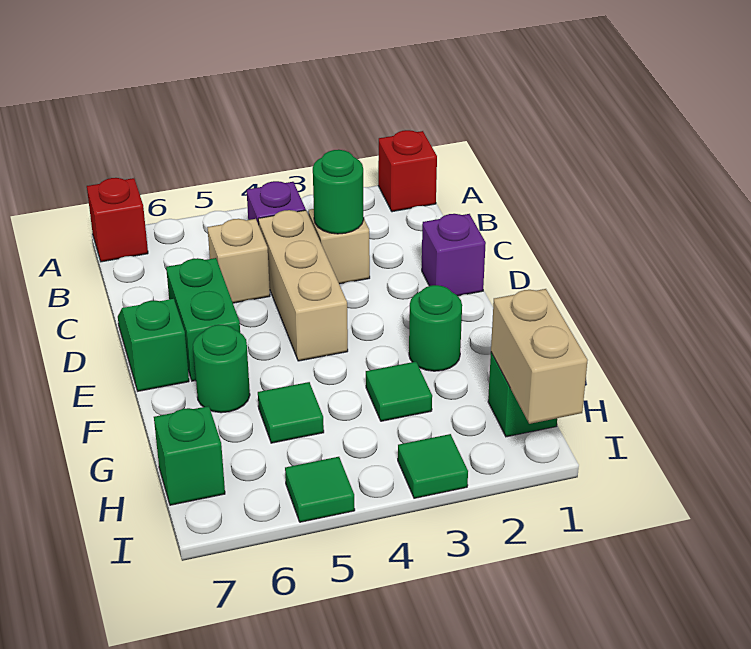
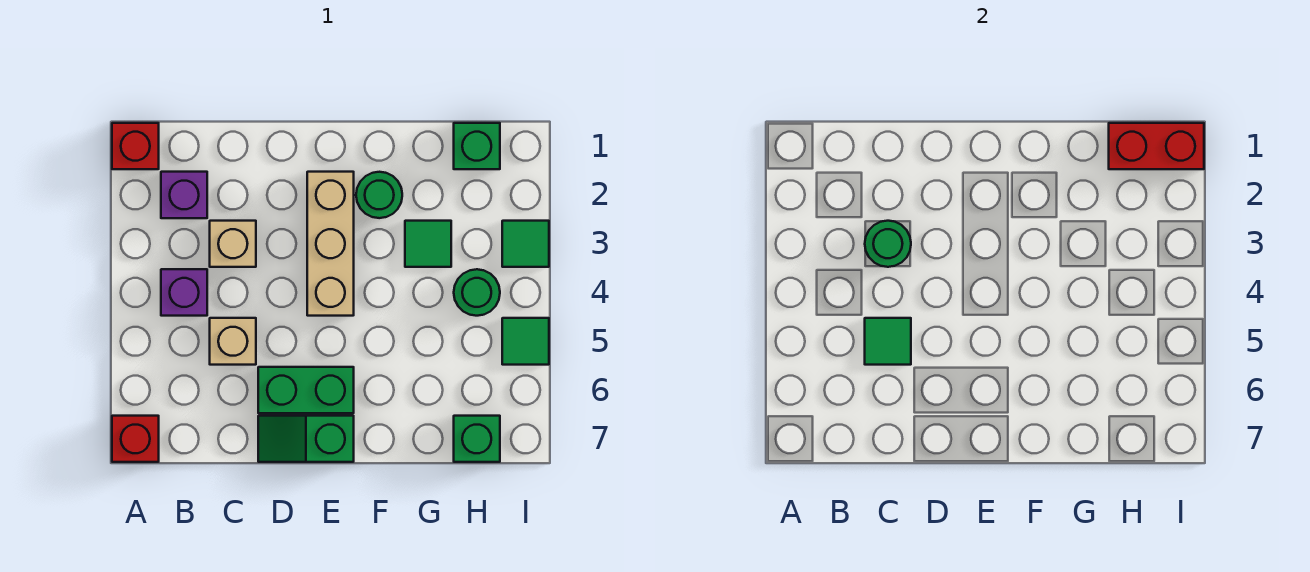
tan brick C4:E4 level 1 -> tan brick E2:E4 level 1
purple brick D1 level 1 -> purple brick B2 level 1
green round brick F6 level 1 -> green round brick H4 level 1
green tile G5 level 1 -> green tile C5 level 2
tan brick H1:I1 level 2 -> red brick H1:I1 level 2

